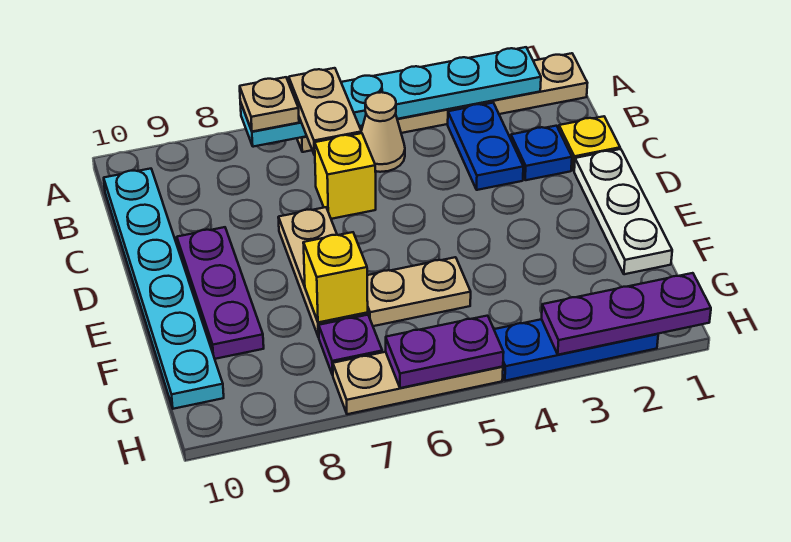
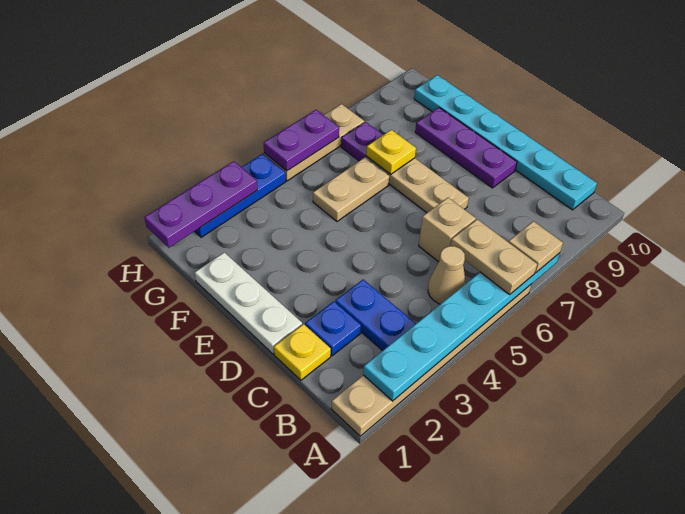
yellow brick C6 level 1 -> tan brick C6 level 1
yellow brick F7 level 2 -> yellow plate F7 level 2

